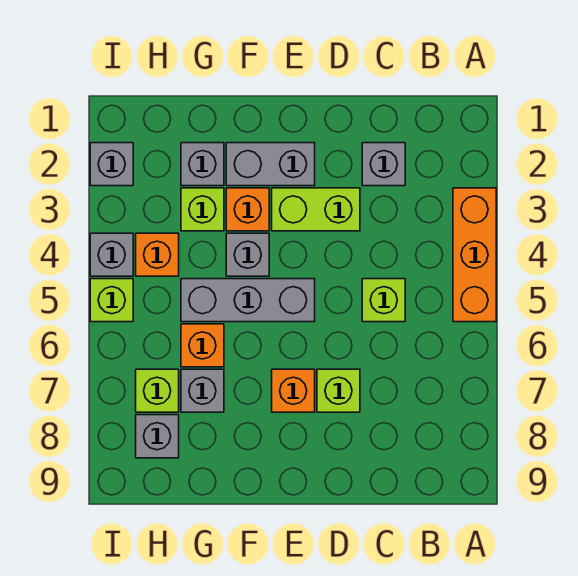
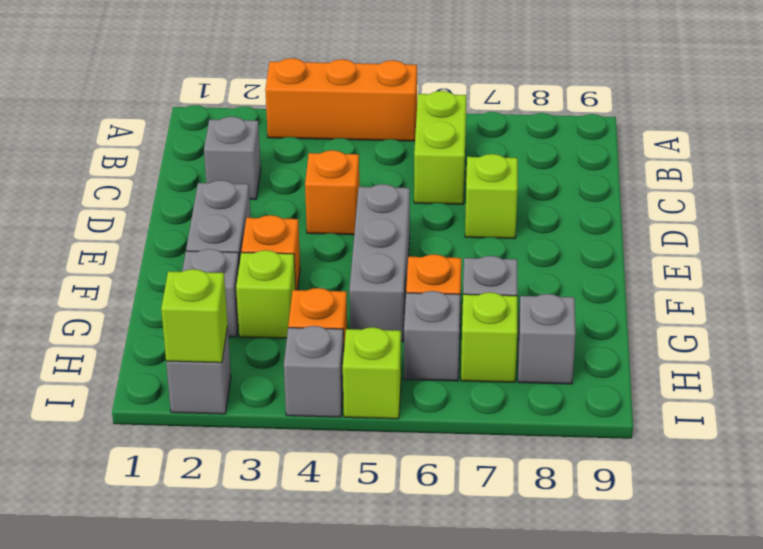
lime brick C5 level 1 -> lime brick I2 level 2
lime brick D3:E3 level 1 -> lime brick B6:C6 level 1
orange brick E7 level 1 -> orange brick D4 level 1
grey brick F4 level 1 -> grey brick H6 level 1

